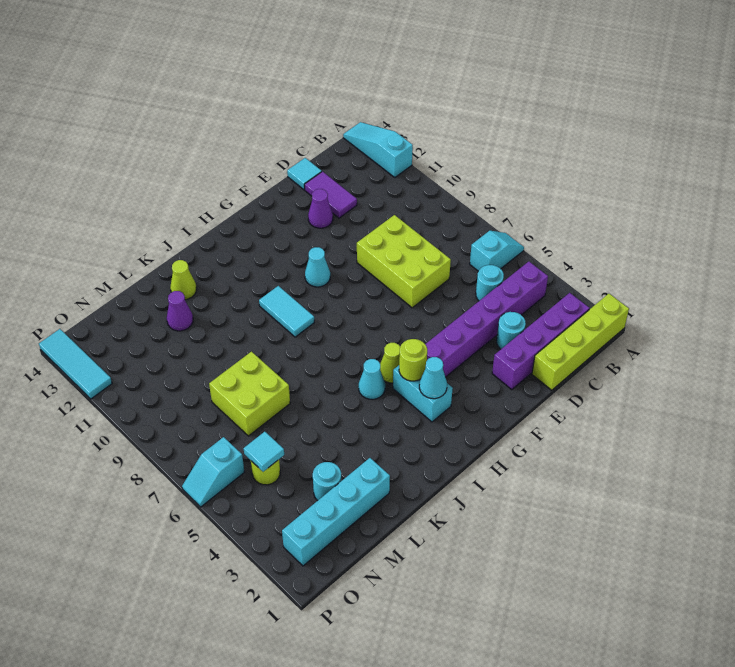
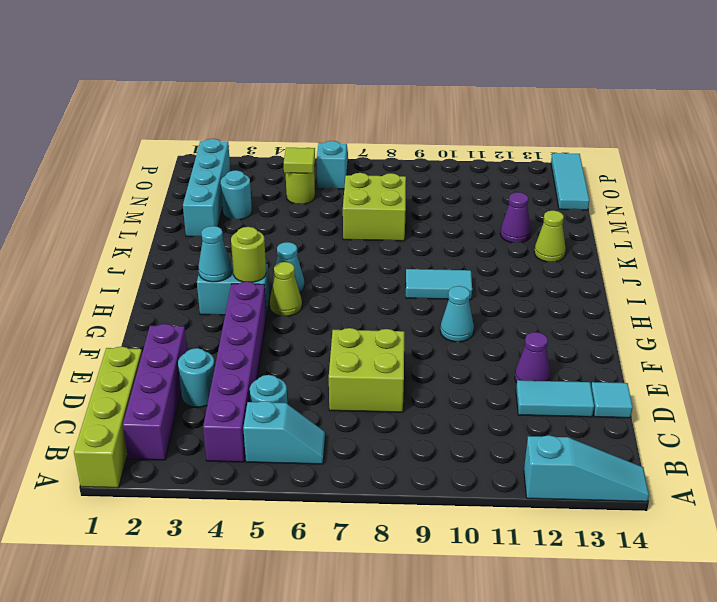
cyan slope A6:B6 level 1 top B -> cyan slope B5:B6 level 1 top 5
lime brick D7:E9 level 1 -> lime brick D7:E8 level 1
purple tile D12:D13 level 1 -> cyan tile D12:D13 level 1
cyan tile N5 level 2 -> lime tile N5 level 2
cyan tile P12:P14 level 1 -> cyan tile N14:P14 level 1

